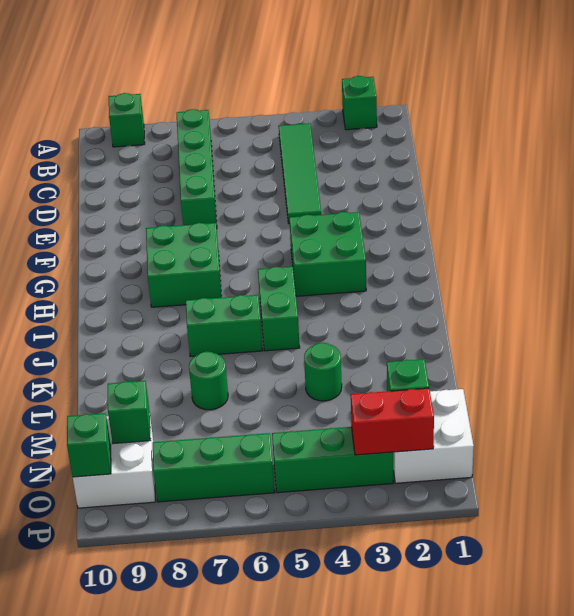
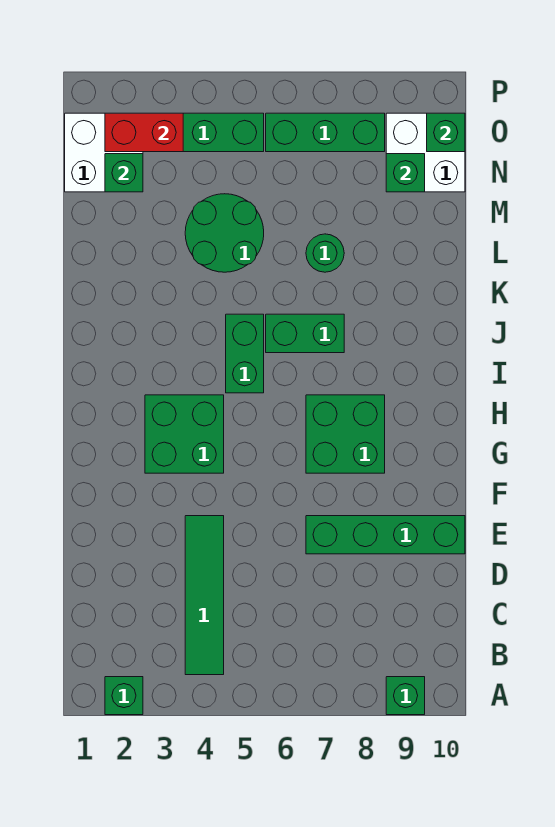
green brick B7:E7 level 1 -> green brick E7:E10 level 1
green round brick L4 level 1 -> green round brick L4:M5 level 1

